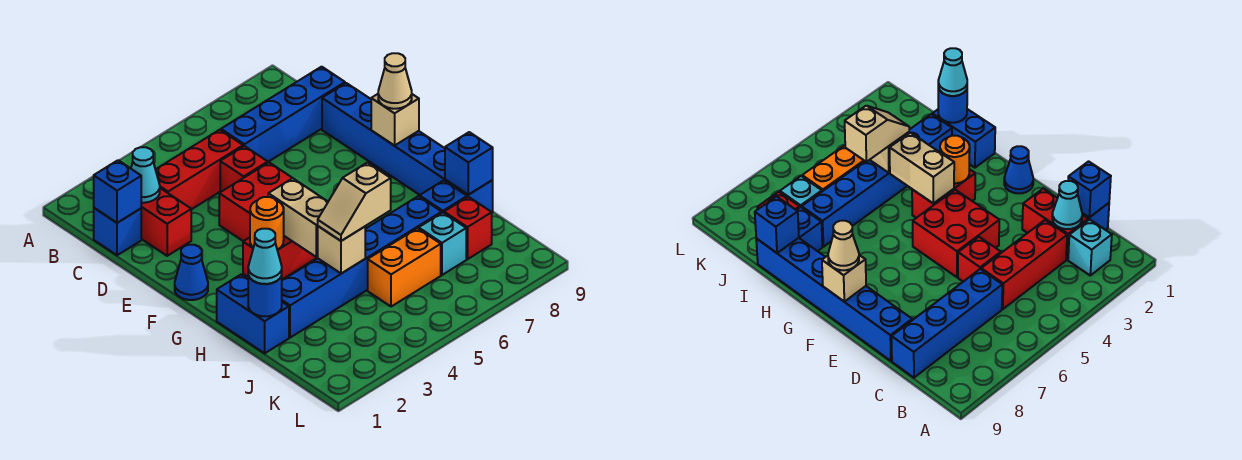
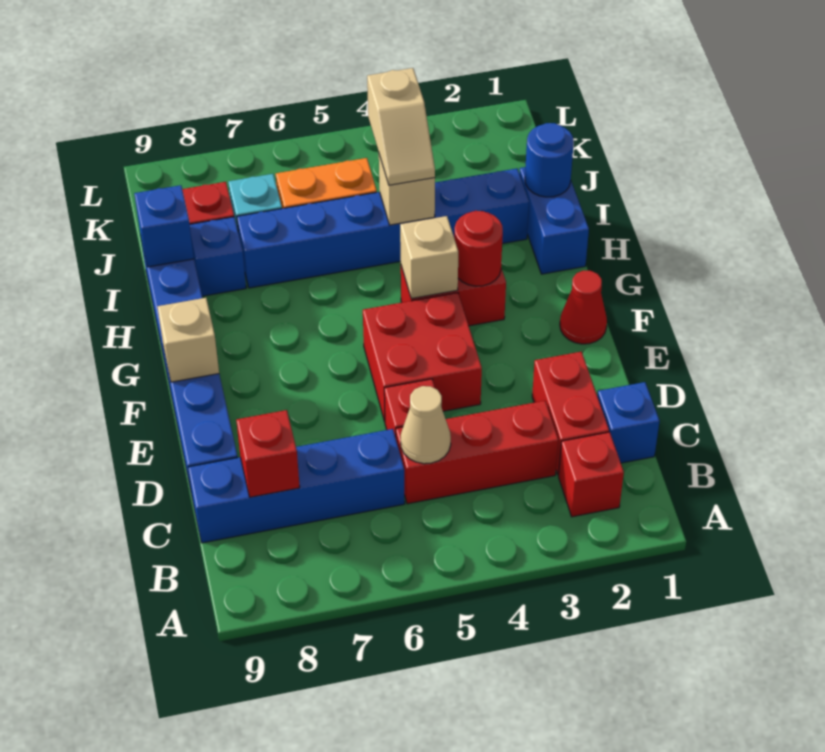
cyan brick B2 level 1 -> red brick B2 level 1
blue brick C1 level 2 -> none
cyan cone C2 level 2 -> none
none -> red brick C8 level 2
blue cone F1 level 1 -> red cone F1 level 1
tan cone F9 level 3 -> tan cone C5 level 2
orange round brick G3 level 2 -> red round brick G3 level 2
tan brick G4:H4 level 2 -> tan brick G4 level 2
cyan cone I1 level 3 -> none
tan slope I4:I5 level 3 top 5 -> tan slope I4:J4 level 3 top J

